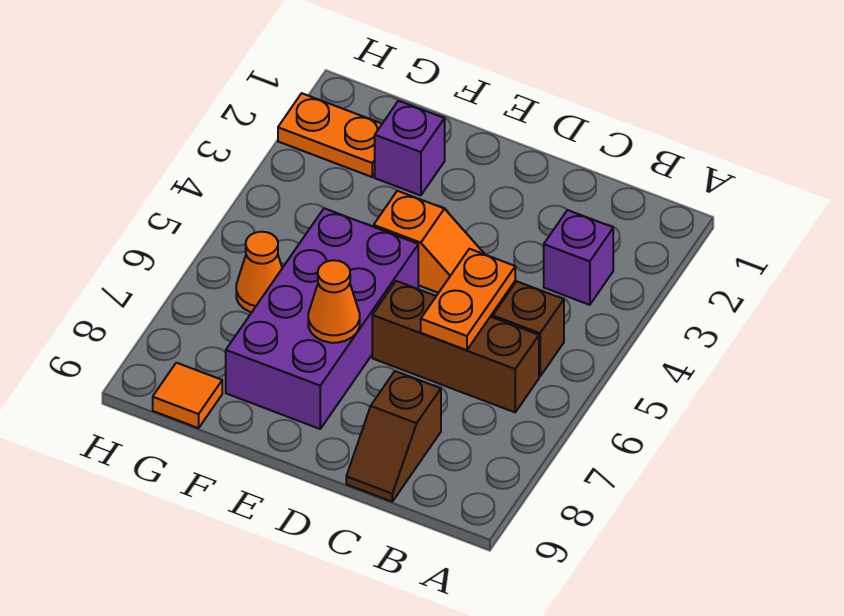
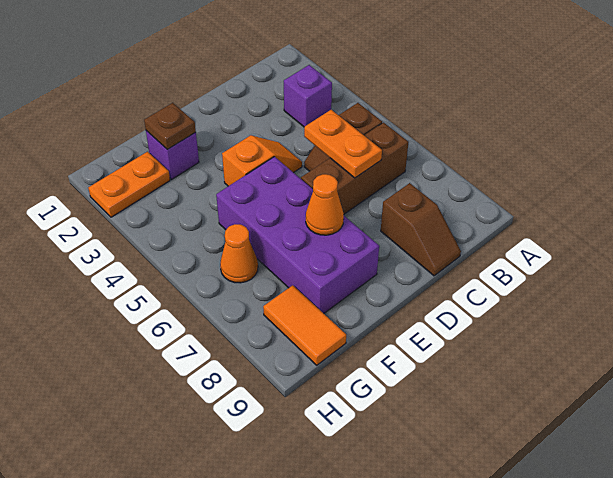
none -> brown plate F2 level 2
orange tile G9 level 1 -> orange tile G8:G9 level 1

